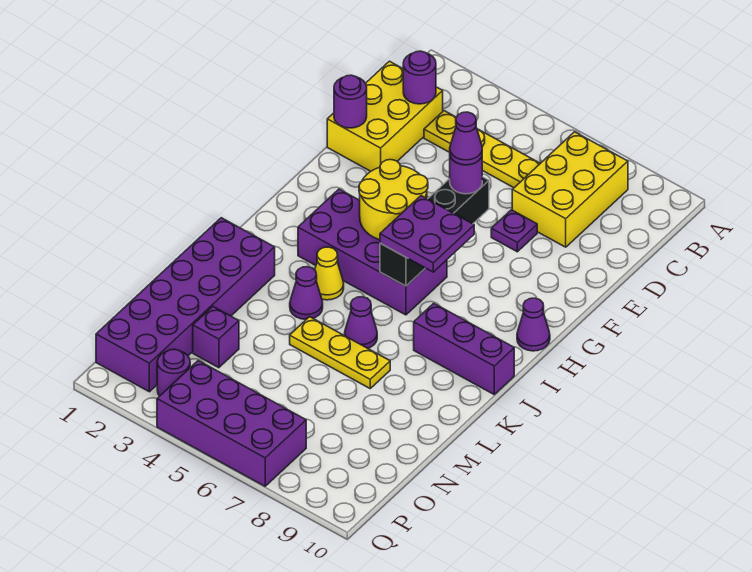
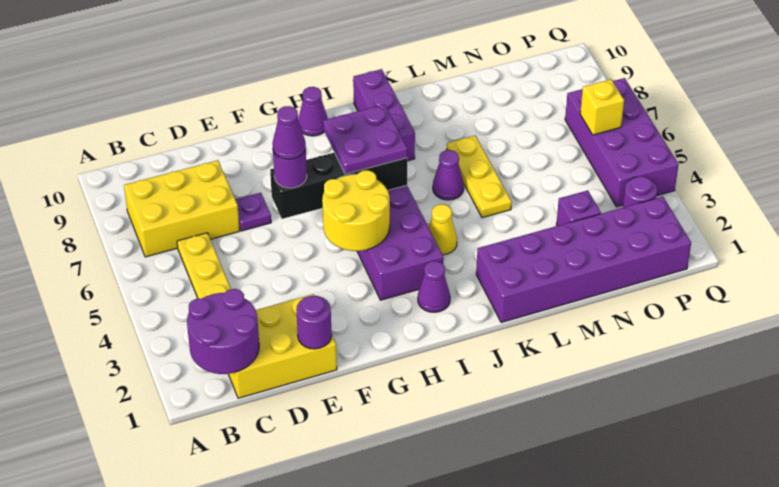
purple round brick C2 level 2 -> purple round brick B1:C2 level 2
purple cone K4 level 1 -> purple cone I2 level 1
none -> yellow brick P6 level 2

